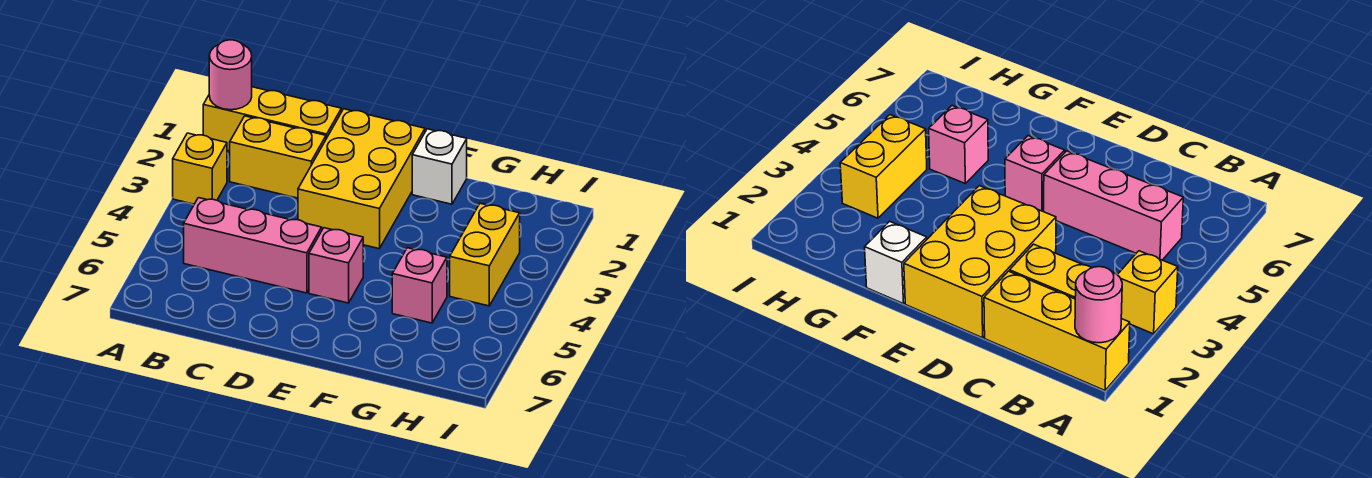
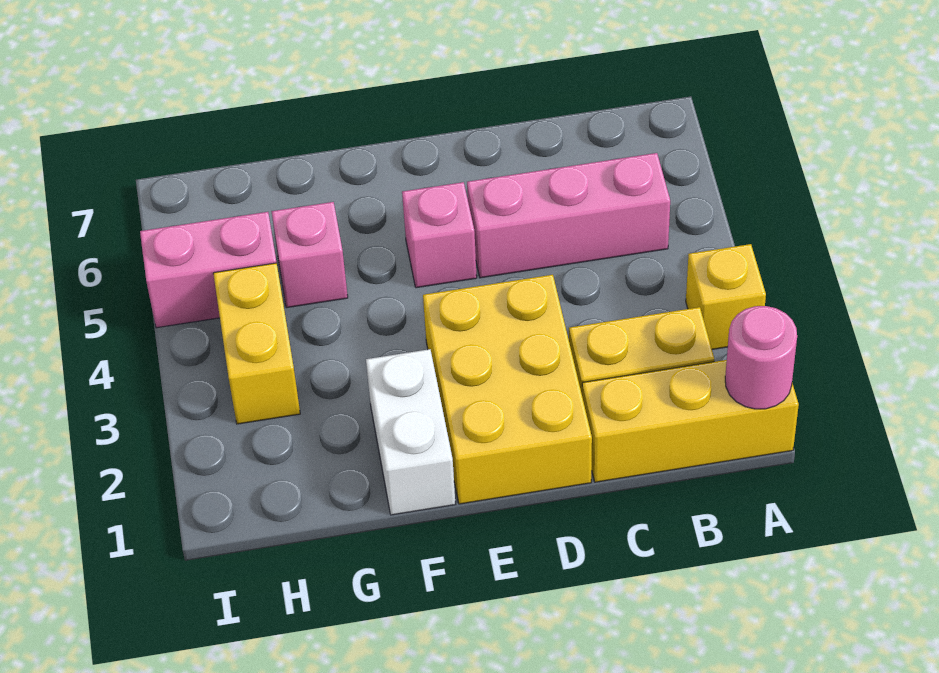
white brick F1 level 1 -> white brick F1:F2 level 1
none -> pink brick H5:I5 level 1

